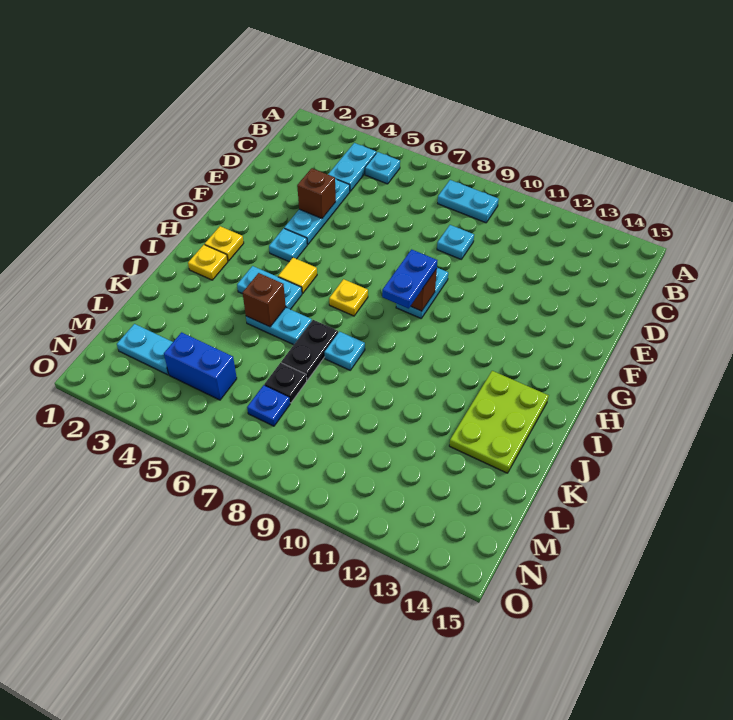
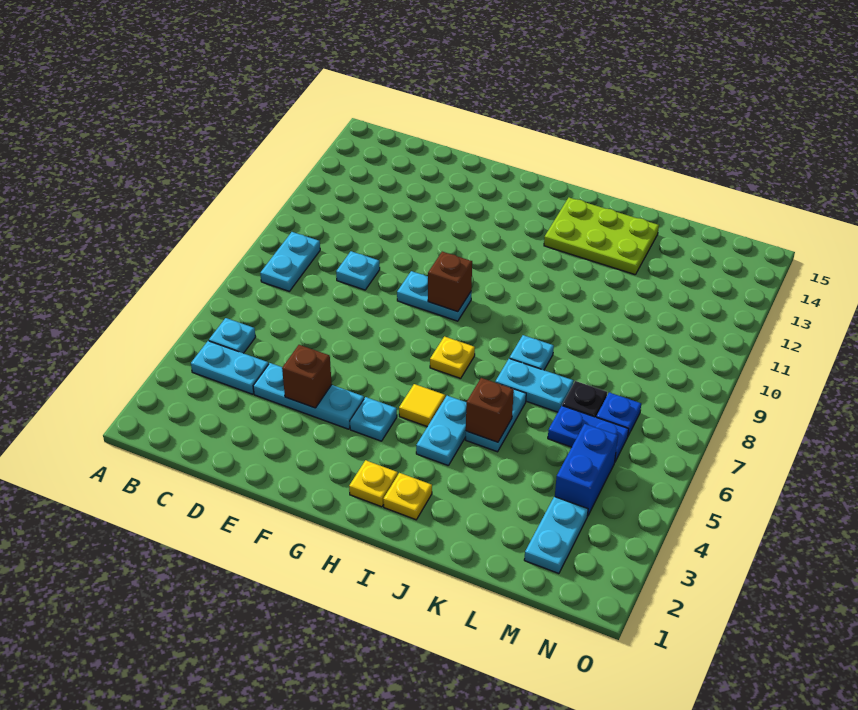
blue plate G9:H9 level 3 -> blue plate L6:M6 level 1
black plate J7:K7 level 1 -> cyan plate J7:K7 level 1

